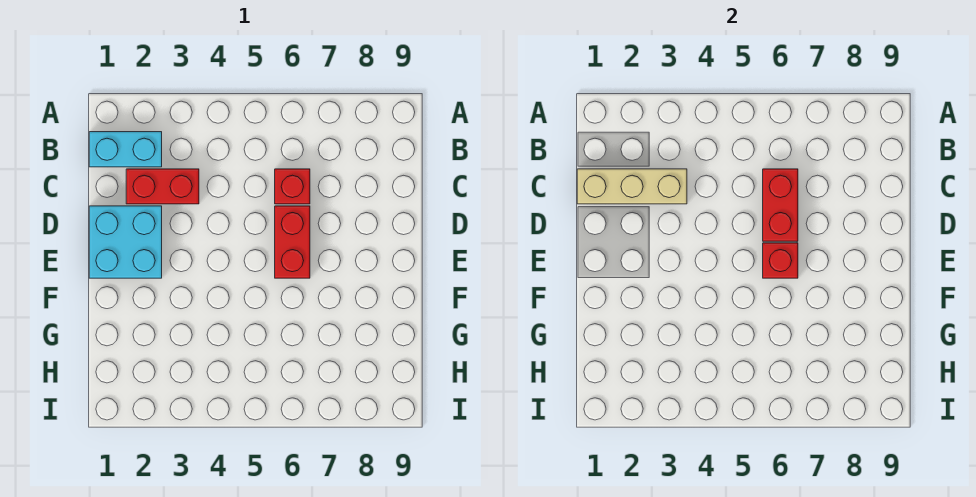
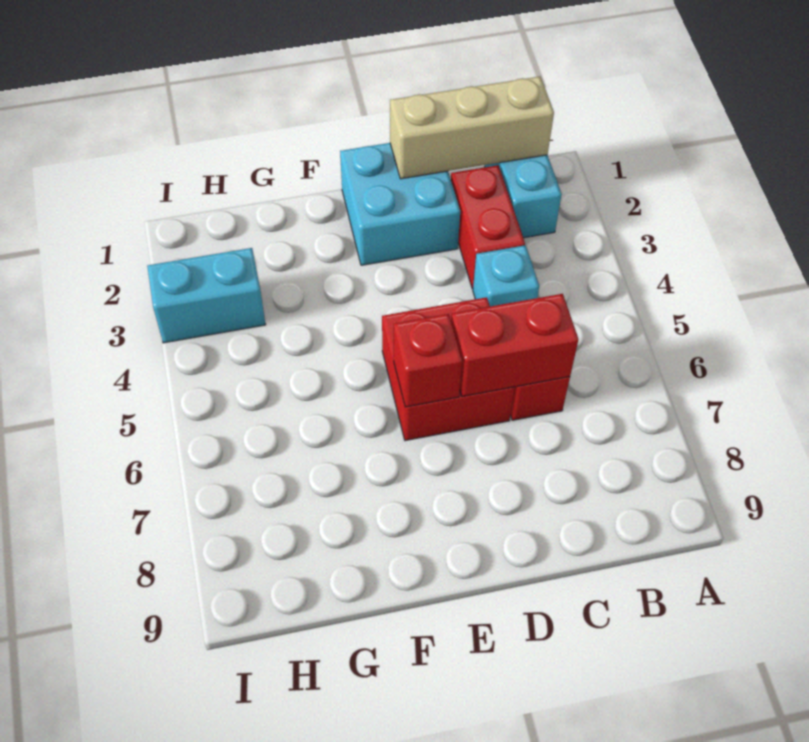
tan brick C1:C3 level 2 -> tan brick B1:D1 level 2
none -> cyan brick C4 level 1
red brick D6:E6 level 1 -> red brick D5:E6 level 1
none -> cyan brick H3:I3 level 1

